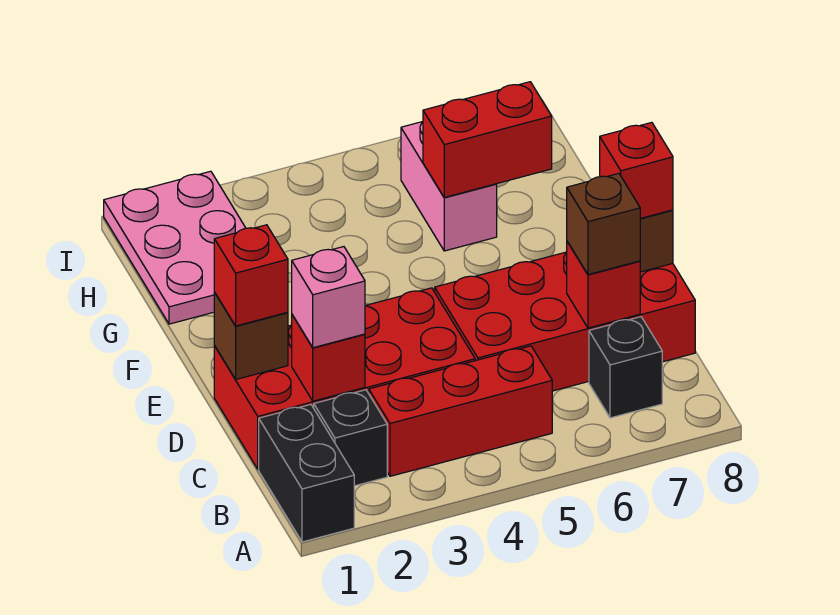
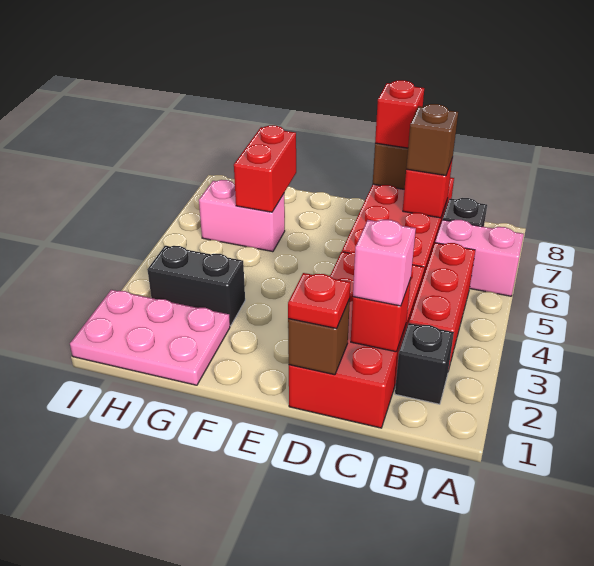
black brick A1:B1 level 1 -> black brick G3:H3 level 1
none -> pink brick A6:B6 level 1
red brick D1 level 3 -> red plate D1 level 3

